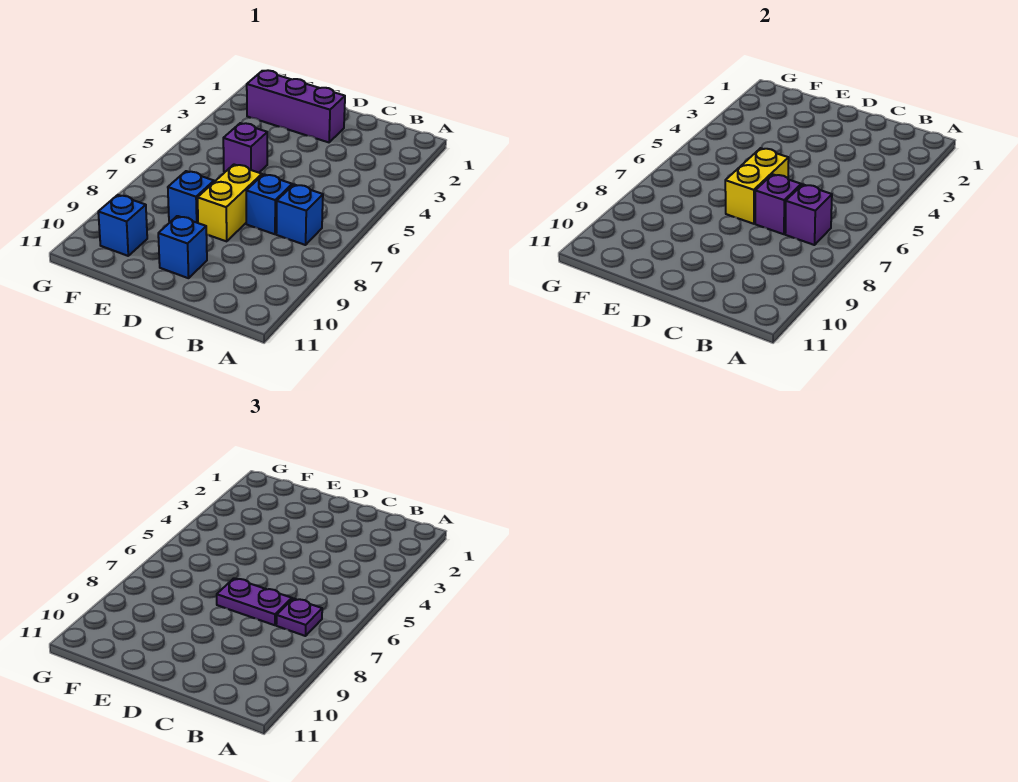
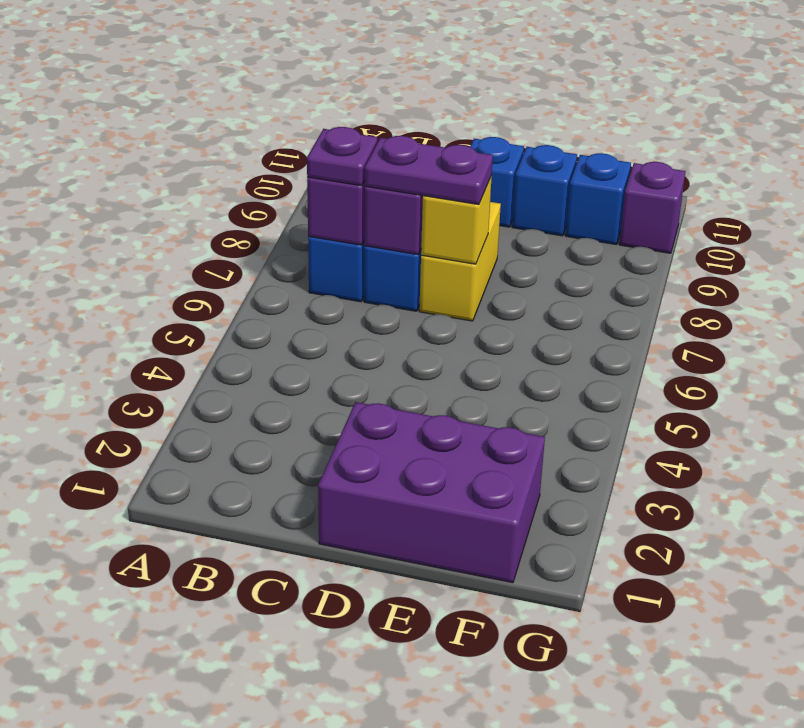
purple brick D2:F2 level 1 -> purple brick D1:F2 level 1
yellow brick D6:D7 level 2 -> yellow brick D7 level 2
purple brick E5 level 1 -> purple brick G10 level 1
blue brick E8 level 1 -> blue brick E10 level 1

